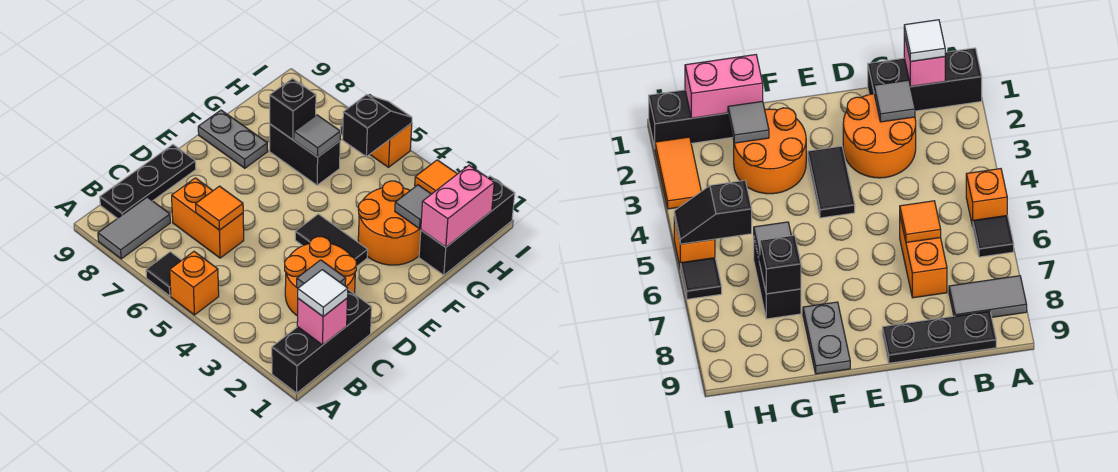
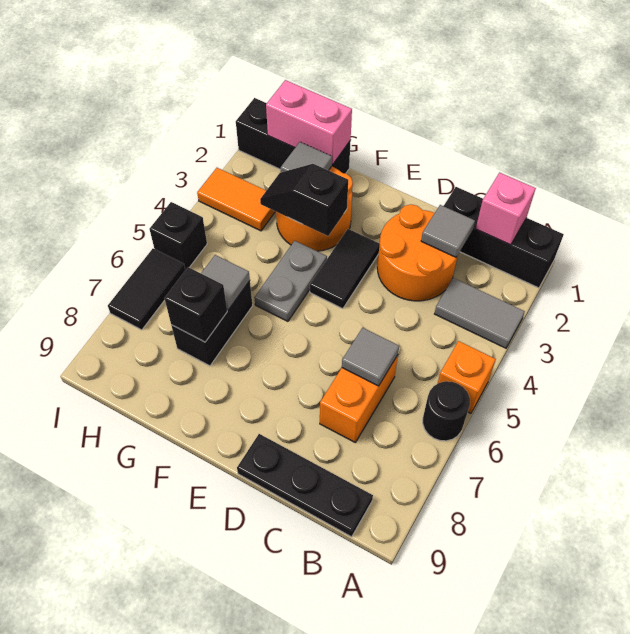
black tile A6 level 1 -> black round brick A6 level 1
grey tile A8:B8 level 1 -> grey tile A3:B3 level 1
white tile B1 level 3 -> none
orange tile C6 level 2 -> grey tile C6 level 2
grey plate F8:F9 level 1 -> grey plate F4:F5 level 1
black slope H5:I5 level 2 top H -> black slope F3:G3 level 2 top F
orange tile I2:I3 level 1 -> orange tile H3:I3 level 1
orange brick I5 level 1 -> black brick I5 level 1
black tile I6 level 1 -> black tile I6:I7 level 1

